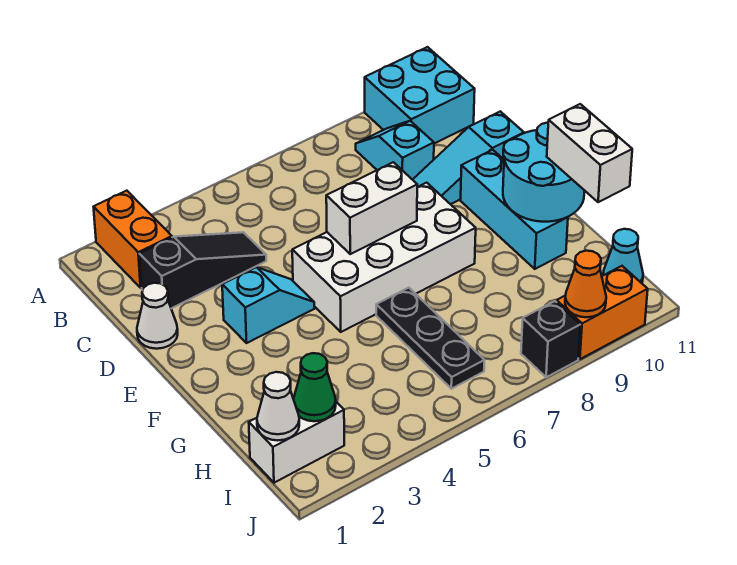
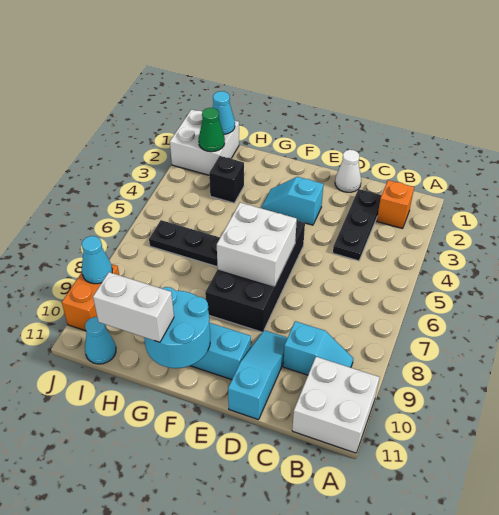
orange brick A2:B2 level 1 -> orange brick B2 level 1
cyan brick A10:B11 level 1 -> white brick A10:B11 level 1
black slope C2:C4 level 1 top 2 -> black plate C2:C4 level 1
cyan slope E3:E4 level 1 top 3 -> cyan slope E3:F3 level 1 top E
white brick E5:F8 level 1 -> black brick E5:F8 level 1
white brick E6:E7 level 2 -> white brick E6:F7 level 2
white brick I1:I2 level 1 -> white brick I1:J2 level 1
white cone I1 level 2 -> cyan cone I1 level 2
black brick J8 level 1 -> black brick H3 level 1
orange cone J9 level 2 -> cyan cone J9 level 2

